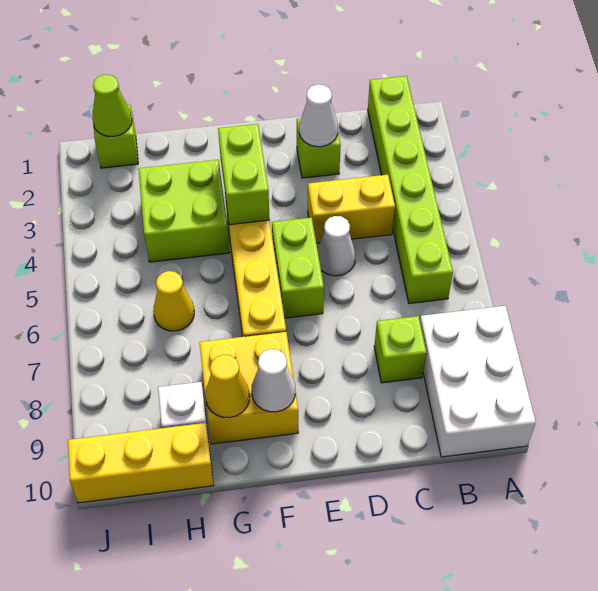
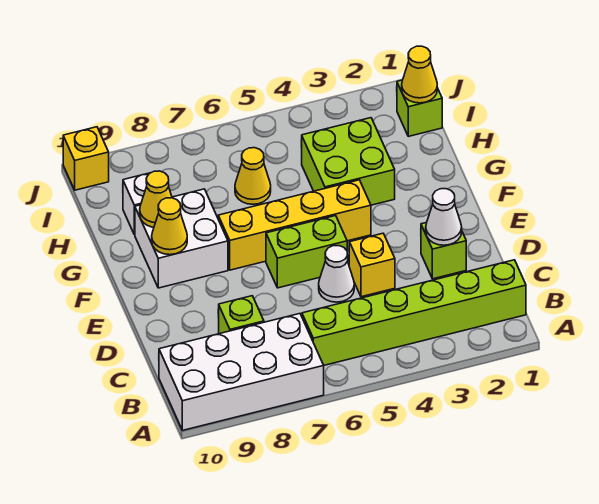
white brick A8:B10 level 1 -> white brick A7:B10 level 1
yellow brick C4:D4 level 1 -> yellow brick D4 level 1
lime brick F3:F4 level 2 -> none
yellow brick F8:G9 level 1 -> white brick F8:G9 level 1
white cone F9 level 2 -> yellow cone F9 level 2
yellow brick H10:J10 level 1 -> yellow brick J10 level 1
lime cone I1 level 2 -> yellow cone I1 level 2

